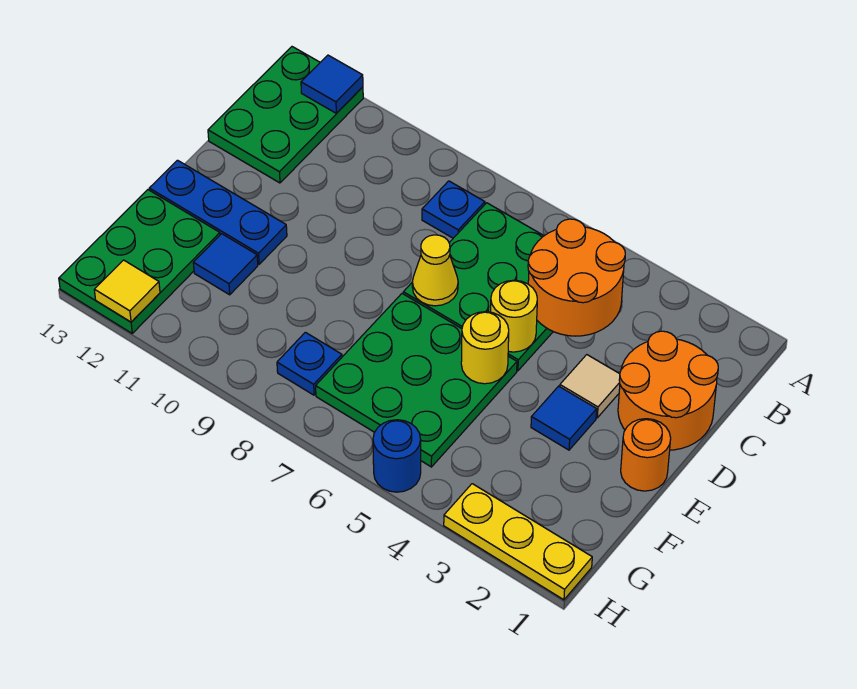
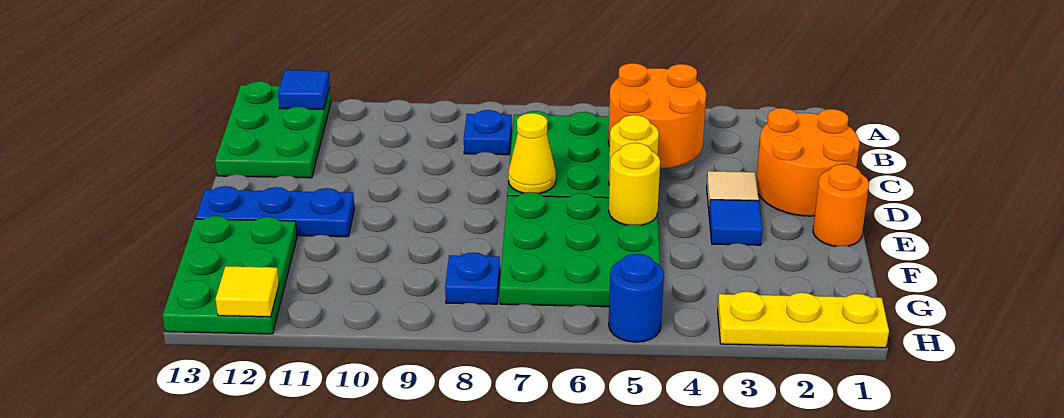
blue tile F11 level 1 -> none

